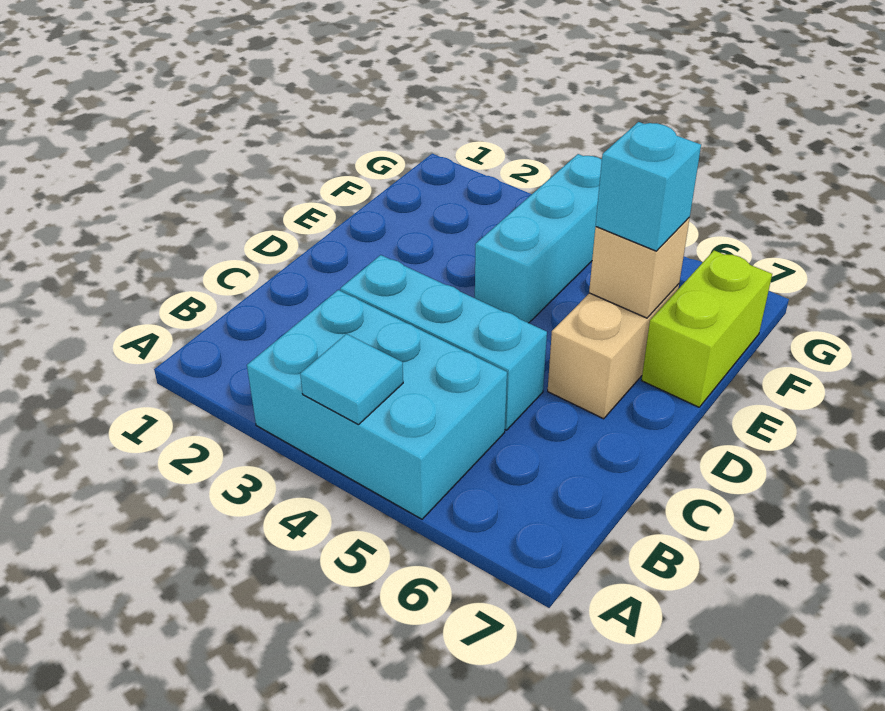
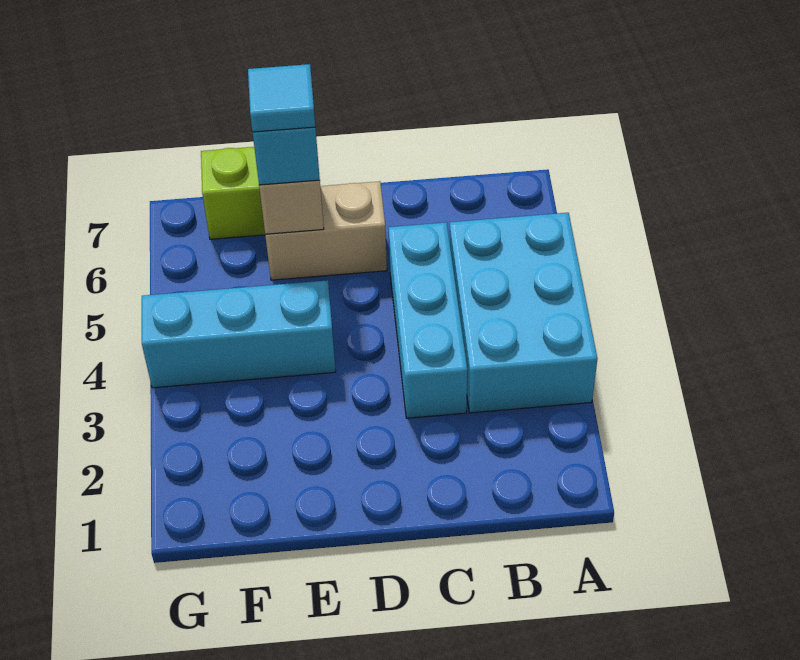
cyan tile A4 level 2 -> cyan tile E6 level 4

